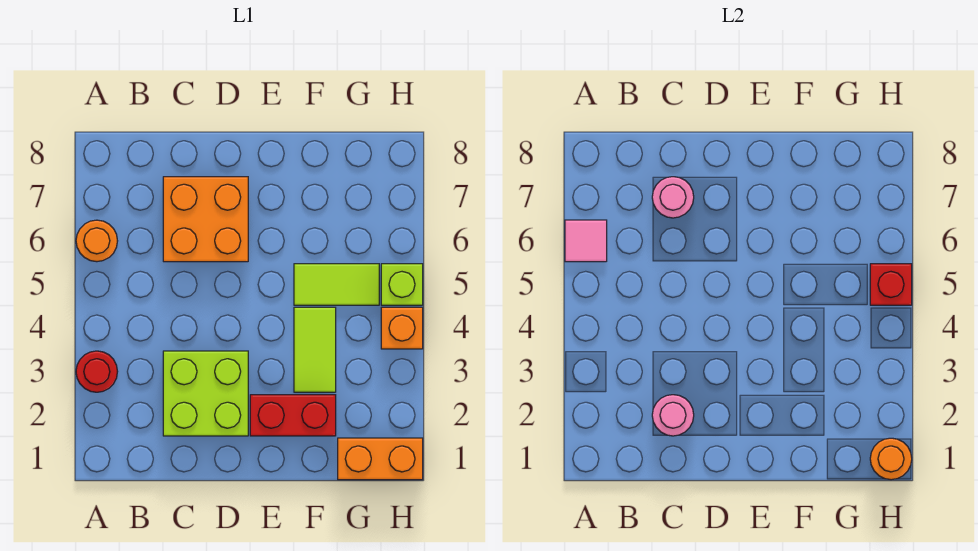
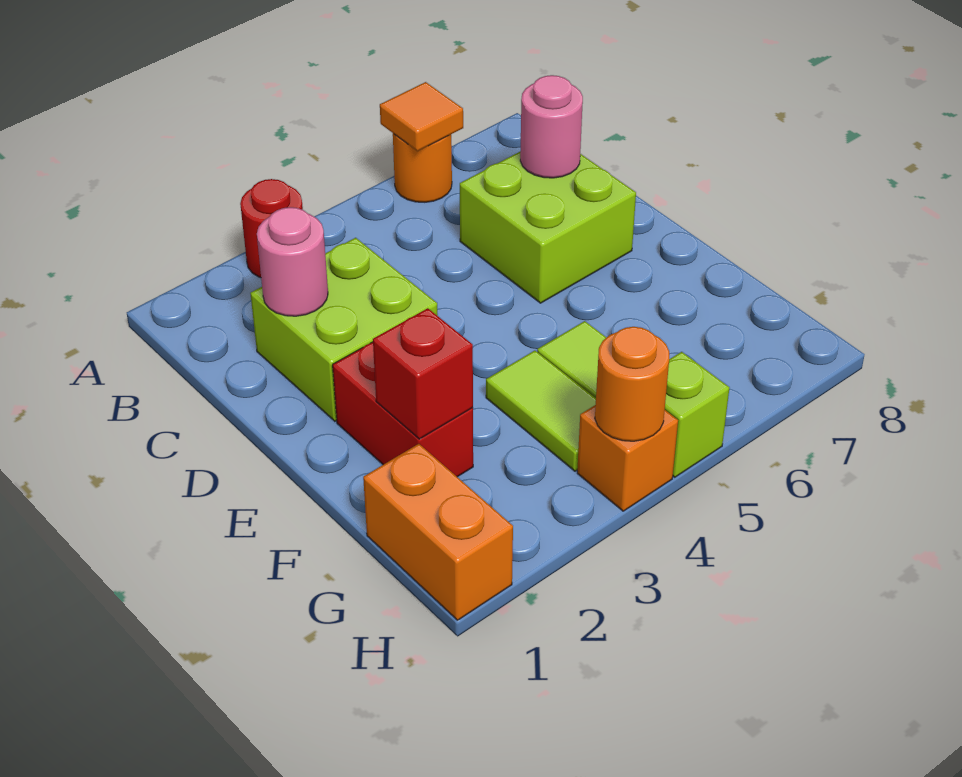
pink tile A6 level 2 -> orange tile A6 level 2
orange brick C6:D7 level 1 -> lime brick C6:D7 level 1
lime tile F3:F4 level 1 -> lime tile F4:G4 level 1
orange round brick H1 level 2 -> orange round brick H4 level 2
red brick H5 level 2 -> red brick F2 level 2

